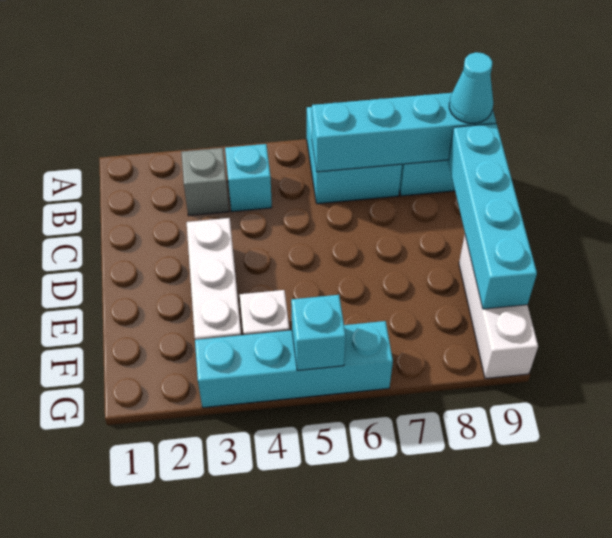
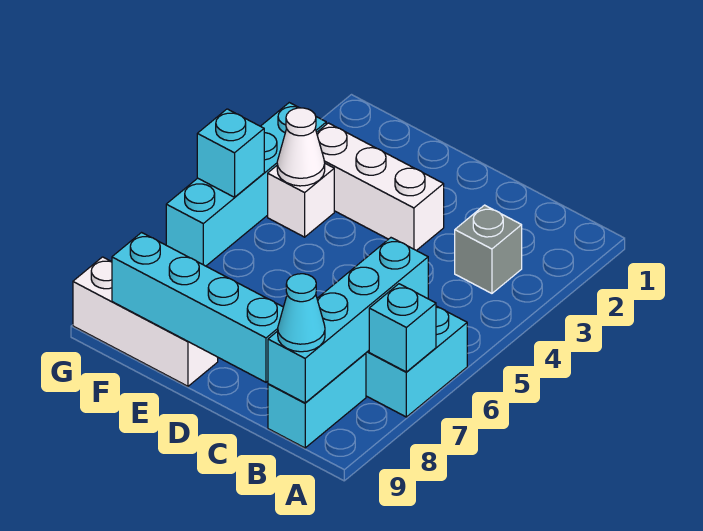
cyan brick B4 level 1 -> cyan brick A7 level 2
none -> white cone F4 level 2

